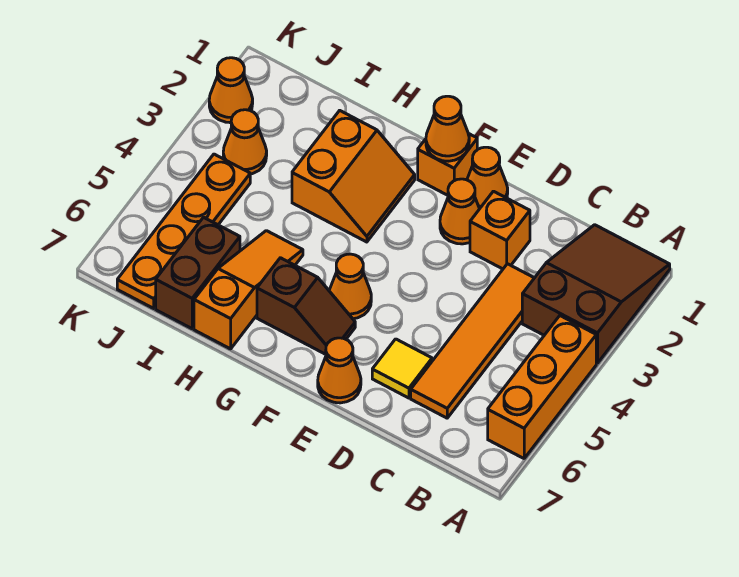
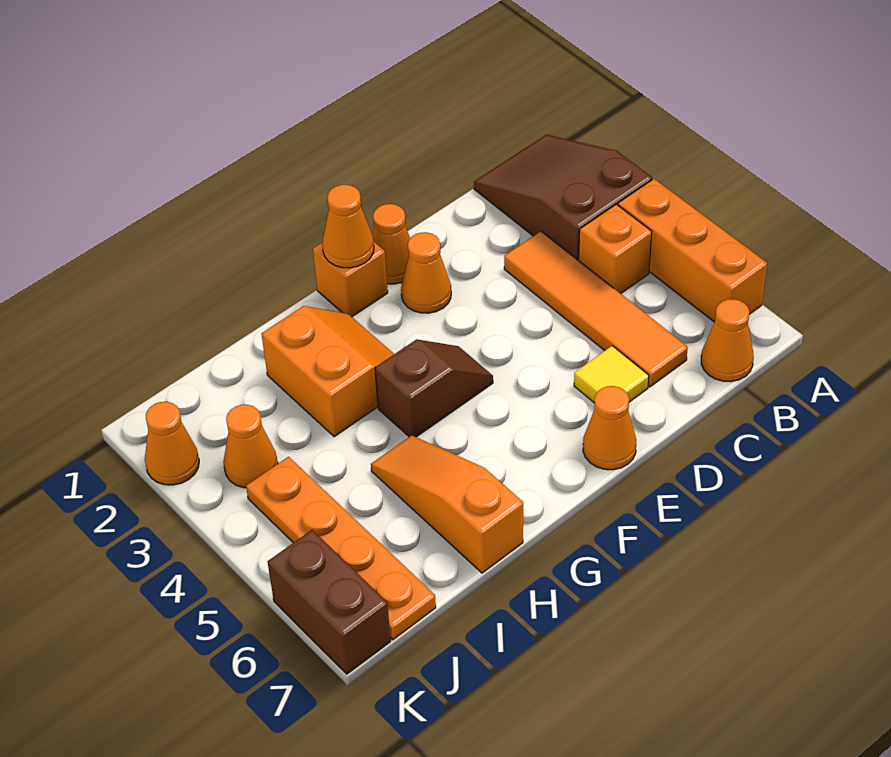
orange brick D2 level 1 -> orange brick B4 level 1
orange cone F5 level 1 -> orange cone B7 level 1
brown slope F6:G6 level 1 top G -> brown slope F4:G4 level 1 top G
brown brick I6:I7 level 1 -> brown brick K6:K7 level 1

